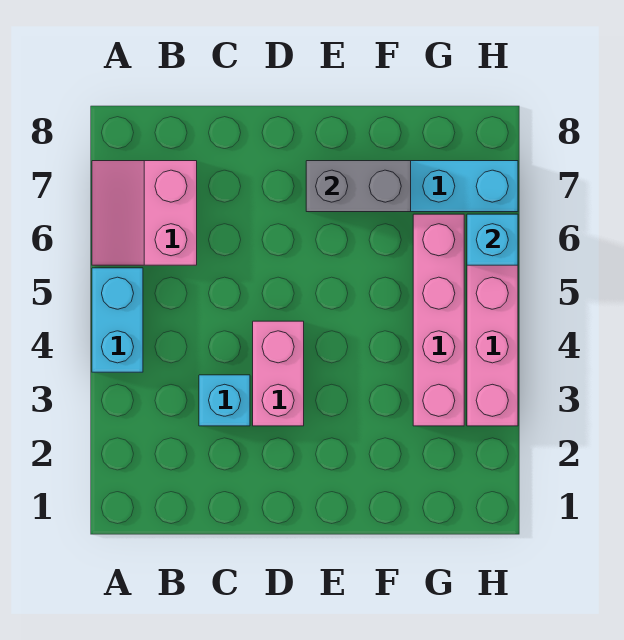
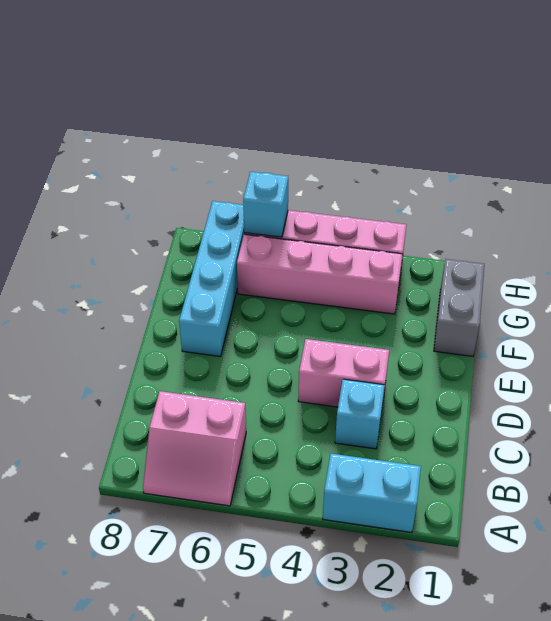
cyan brick A4:A5 level 1 -> cyan brick A2:A3 level 1
grey brick E7:F7 level 2 -> grey brick F1:G1 level 1

